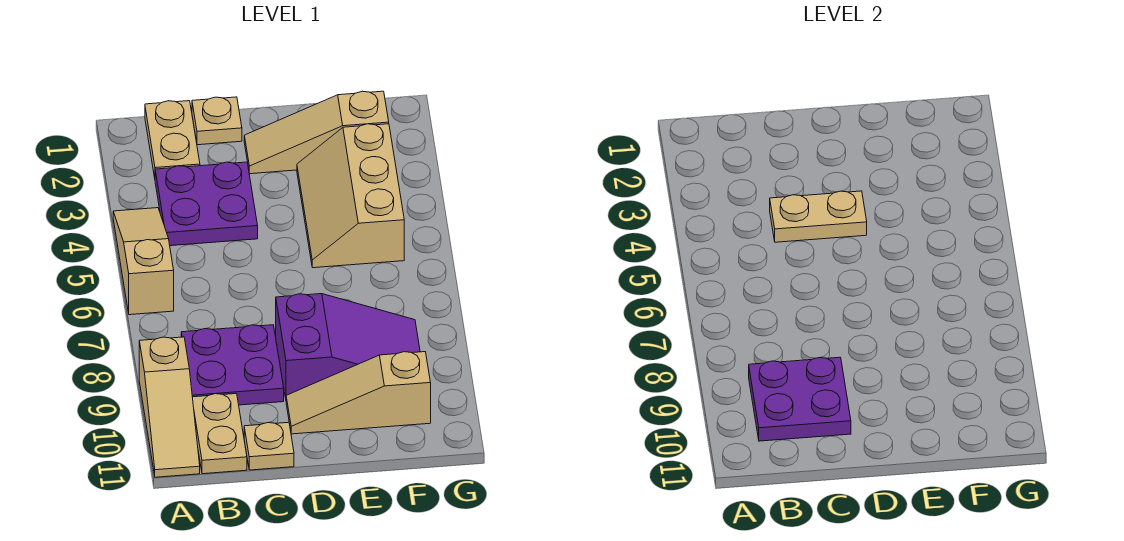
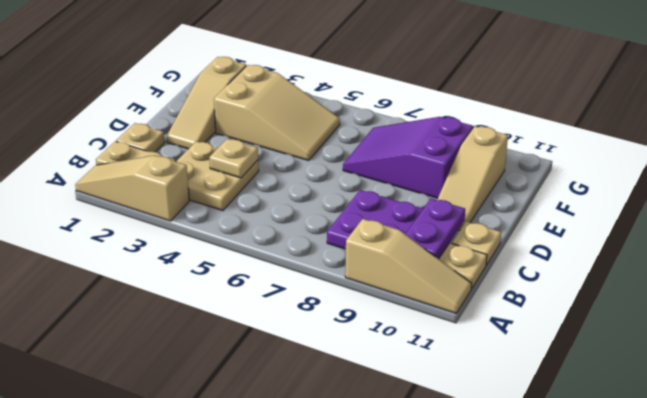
tan slope A4:A6 level 1 top 6 -> tan slope A1:A3 level 1 top 3
purple plate B3:C4 level 1 -> tan plate B3:C4 level 1
purple plate B9:C10 level 2 -> purple plate B10:C10 level 2
tan plate C4:D4 level 2 -> tan plate C4 level 2
purple slope D8:F9 level 1 top D -> purple slope E7:F9 level 1 top 9
tan slope E3:F5 level 1 top F -> tan slope E3:F5 level 1 top 3

